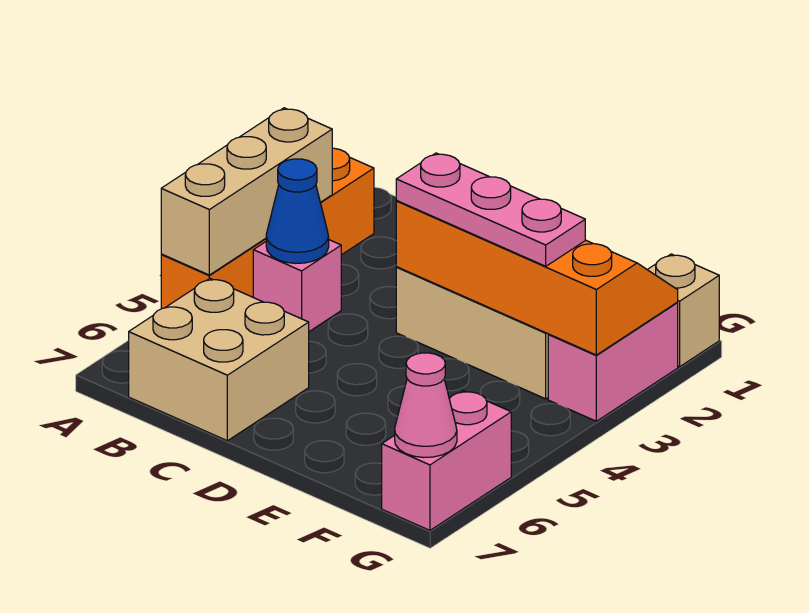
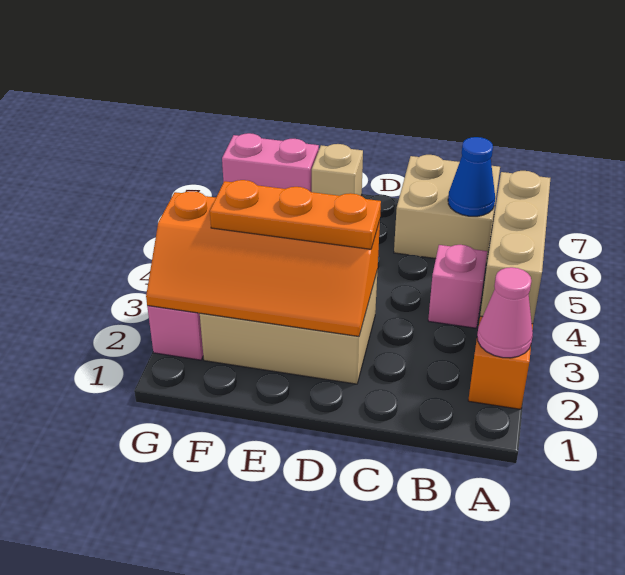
blue cone B4 level 2 -> blue cone B6 level 2
pink plate D3:F3 level 3 -> orange plate D3:F3 level 3
tan brick G1 level 1 -> tan brick E7 level 1
pink brick G6:G7 level 1 -> pink brick F7:G7 level 1
pink cone G7 level 2 -> pink cone A2 level 2

